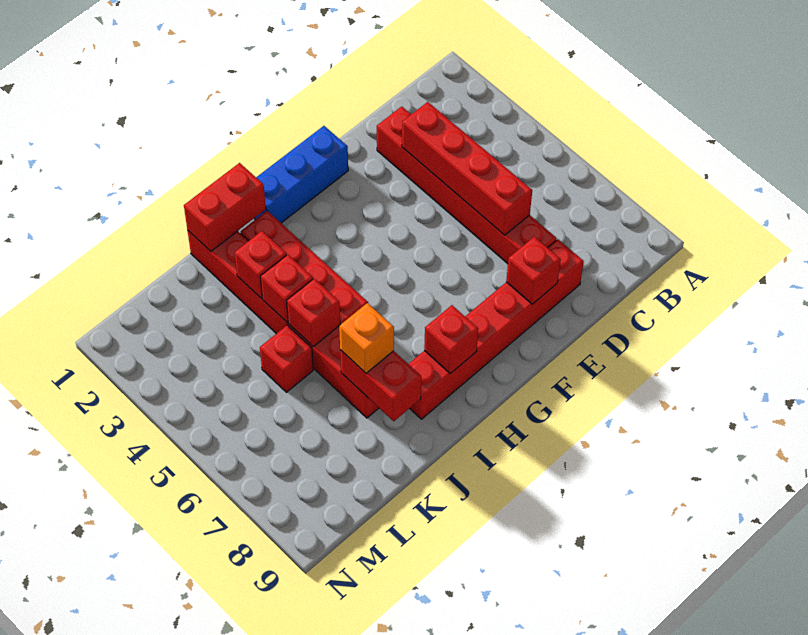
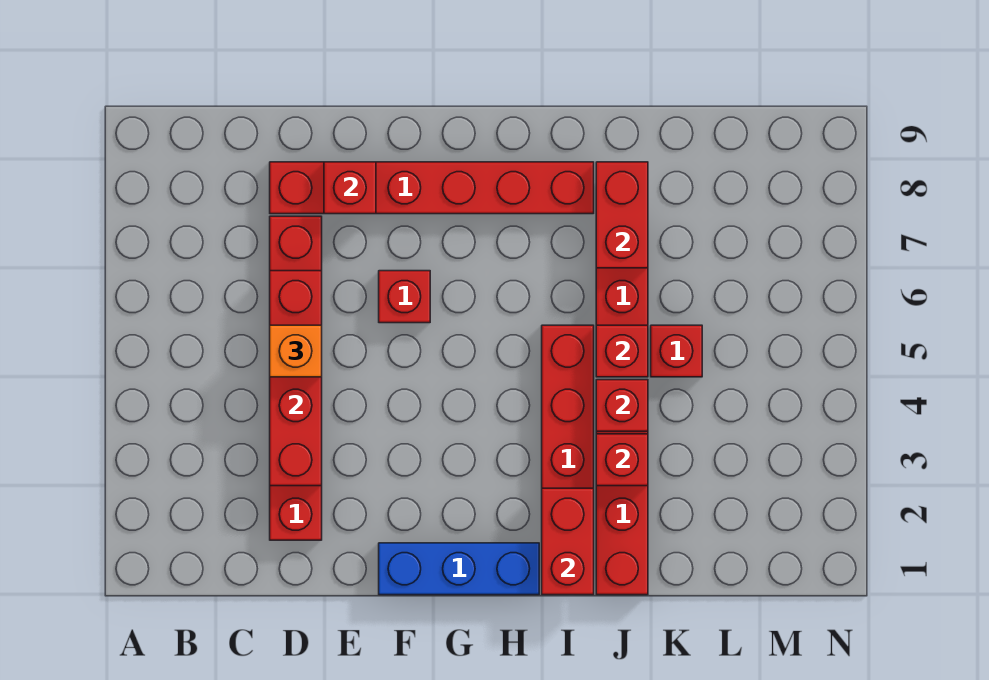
red brick H8 level 2 -> red brick F6 level 1
red brick I1:J1 level 2 -> red brick I1:I2 level 2
orange brick J7 level 3 -> orange brick D5 level 3

